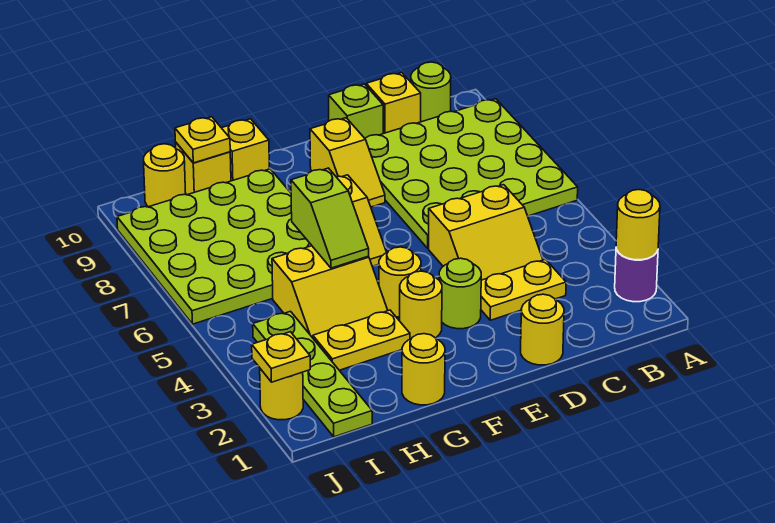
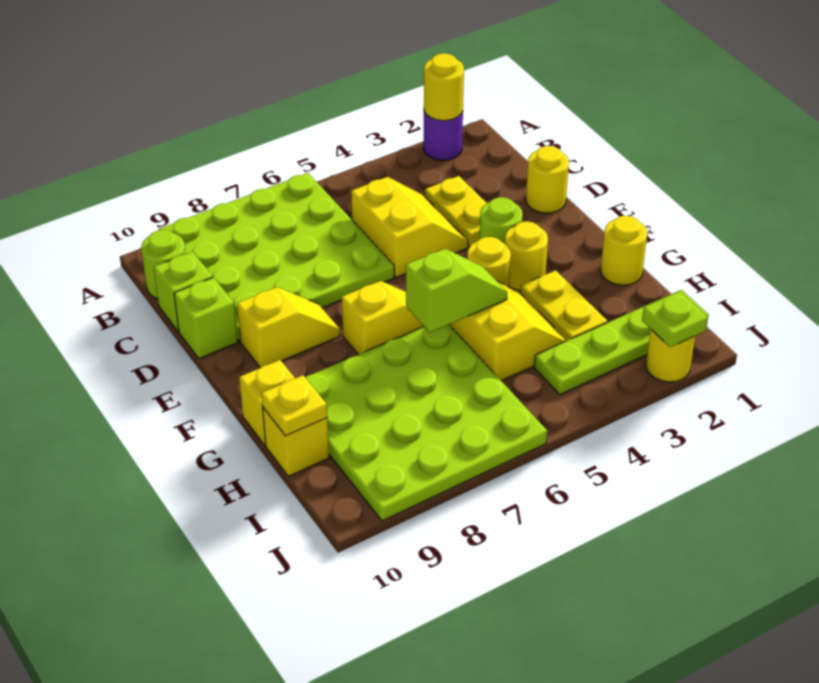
yellow brick C10 level 1 -> lime brick C10 level 1
yellow round brick I10 level 1 -> none
yellow plate J2 level 2 -> lime plate J2 level 2

